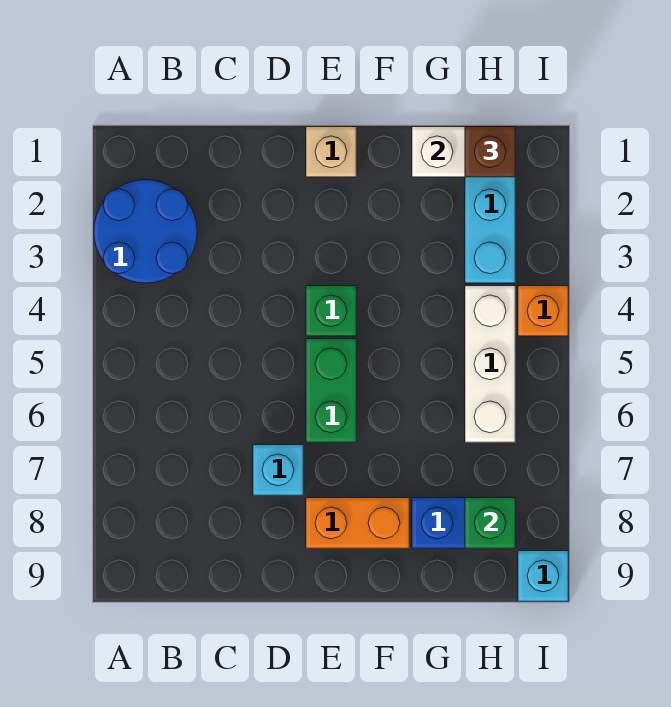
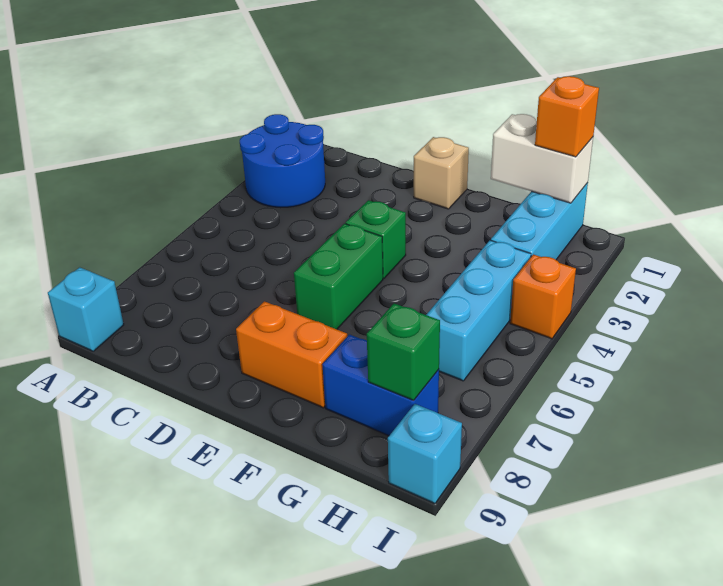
cyan brick D7 level 1 -> cyan brick A9 level 1
brown brick H1 level 3 -> orange brick H1 level 3
white brick H4:H6 level 1 -> cyan brick H4:H6 level 1

